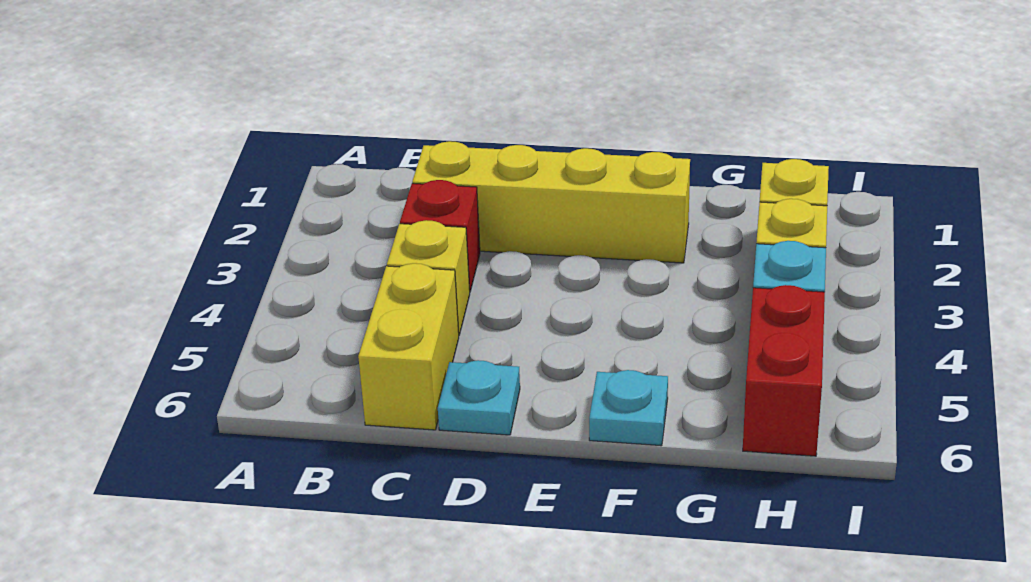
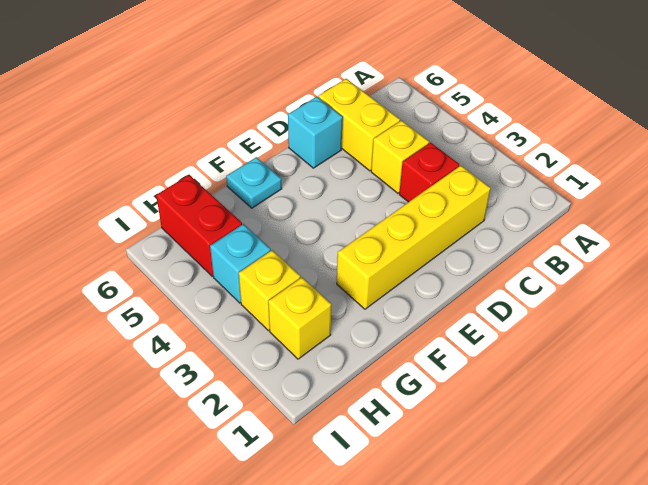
cyan plate D6 level 1 -> cyan brick D6 level 1

